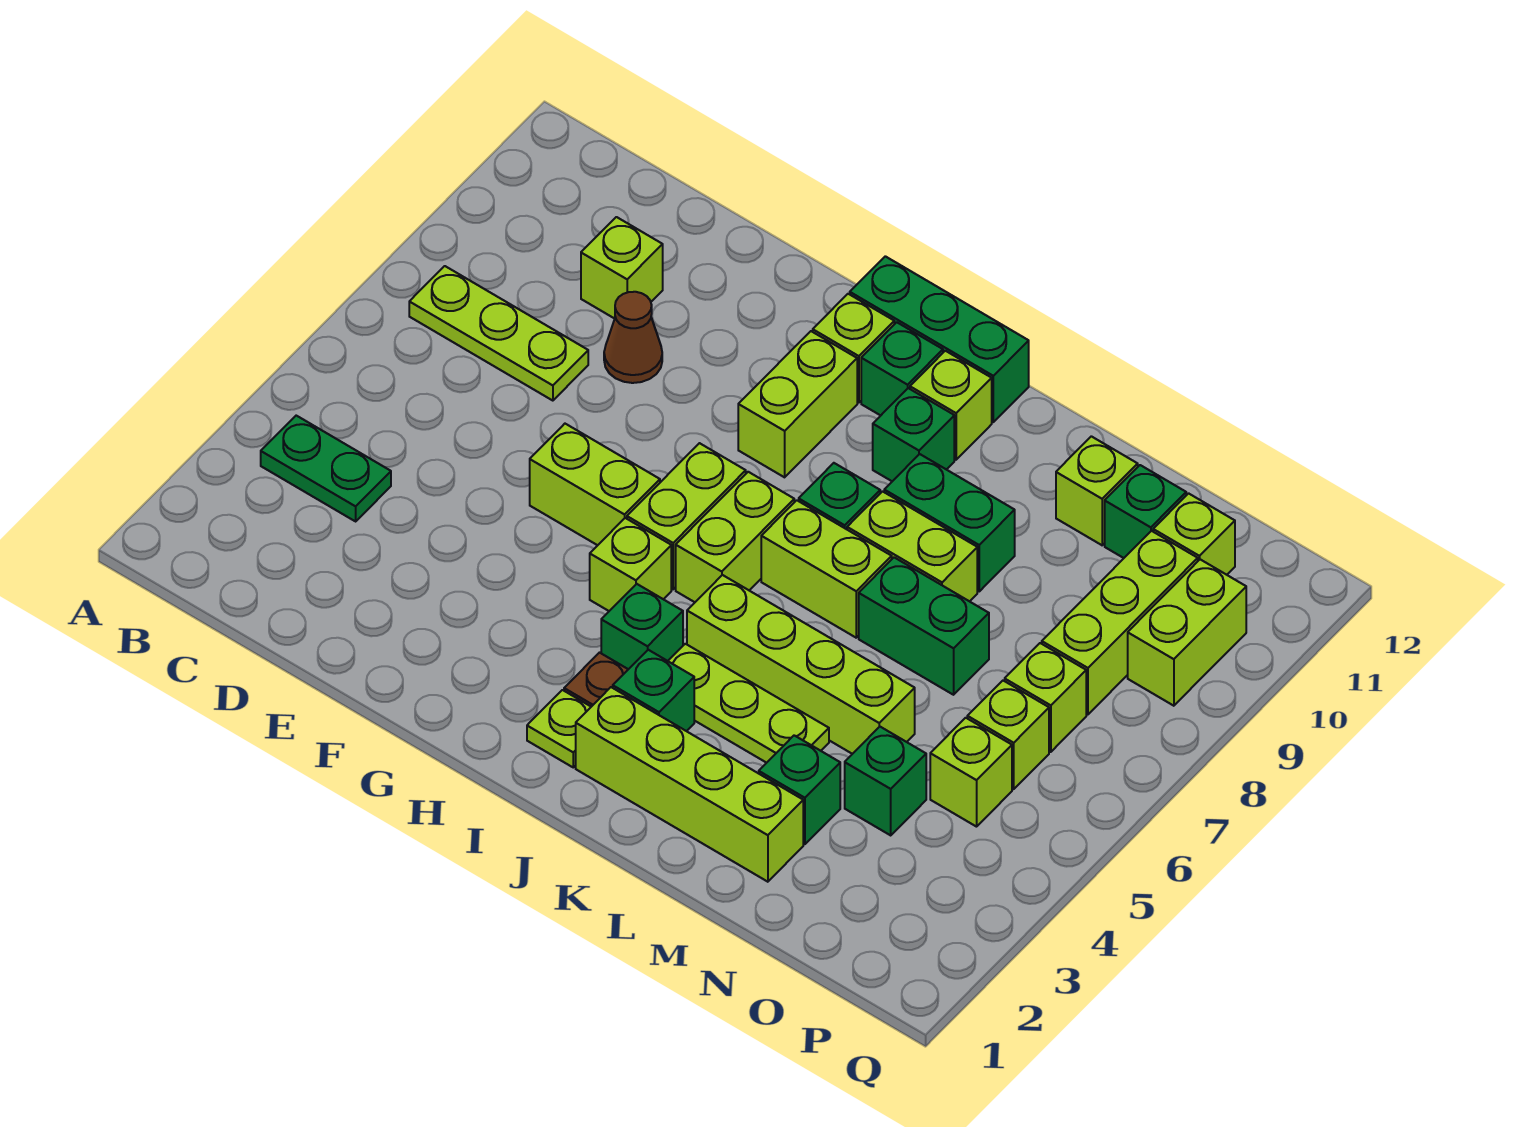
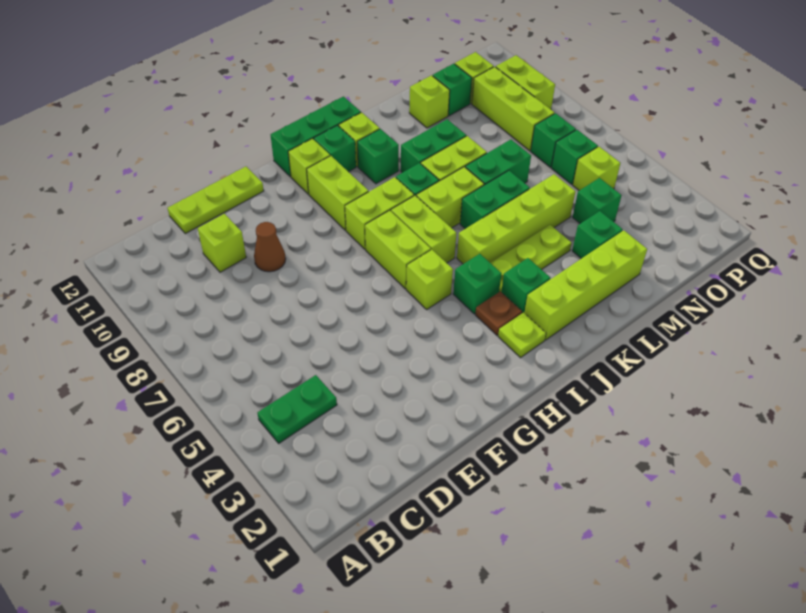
lime plate B8:D8 level 1 -> lime plate D12:F12 level 1
lime brick F6:G6 level 1 -> lime brick H8:I8 level 1
none -> green brick K6:L6 level 1
lime brick O6 level 1 -> green brick O6 level 1
lime brick O7 level 1 -> green brick O7 level 1

